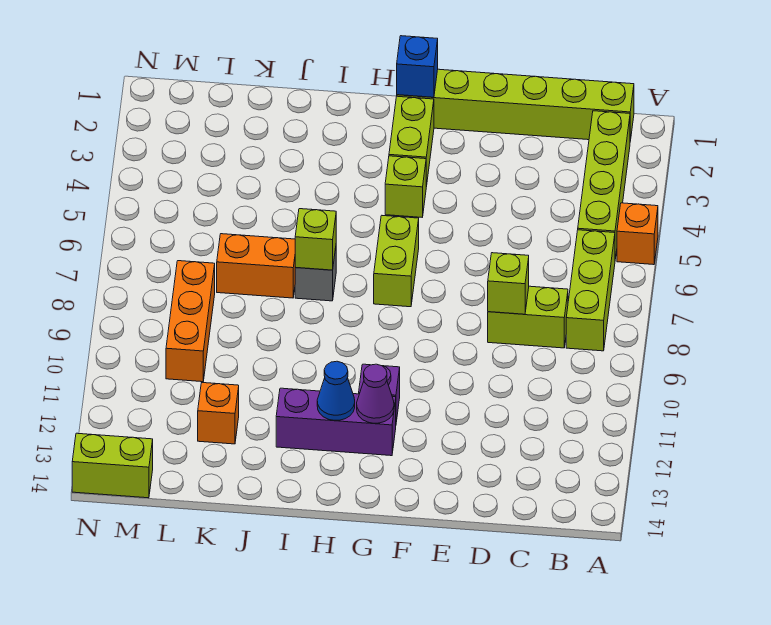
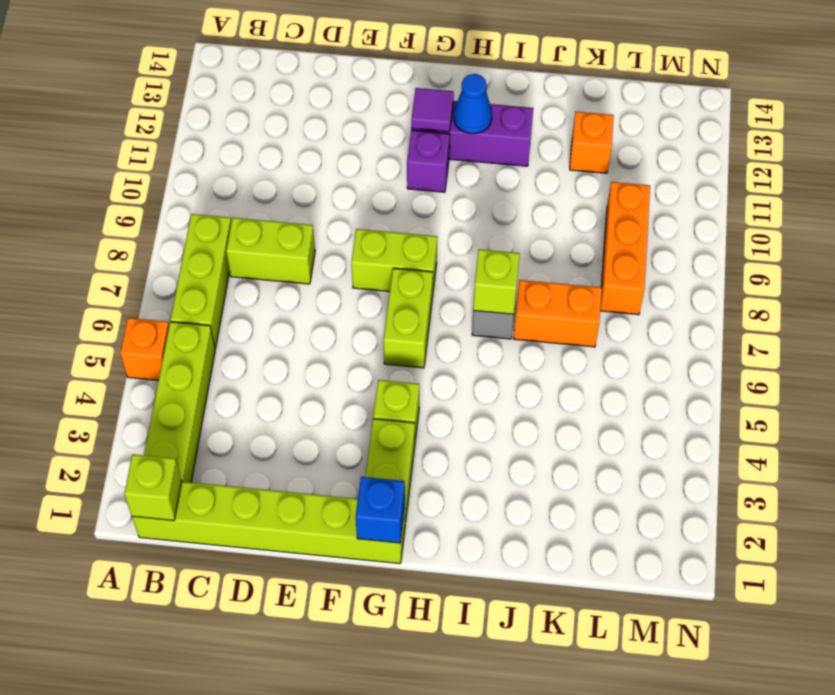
lime brick D8 level 2 -> lime brick B1 level 2
purple cone G12 level 2 -> purple tile G12 level 2
lime brick M14:N14 level 1 -> lime brick F8:G8 level 1

